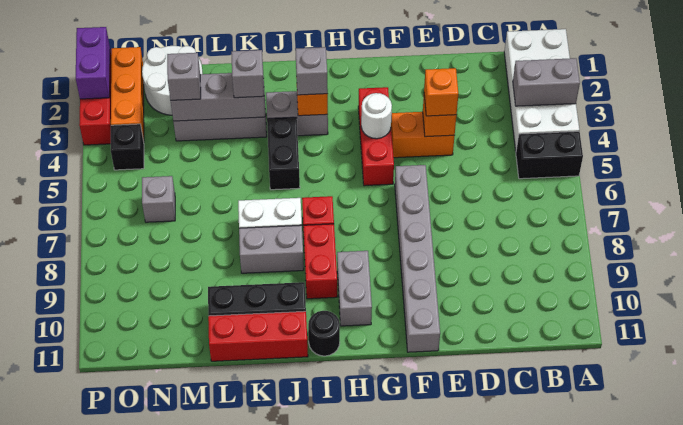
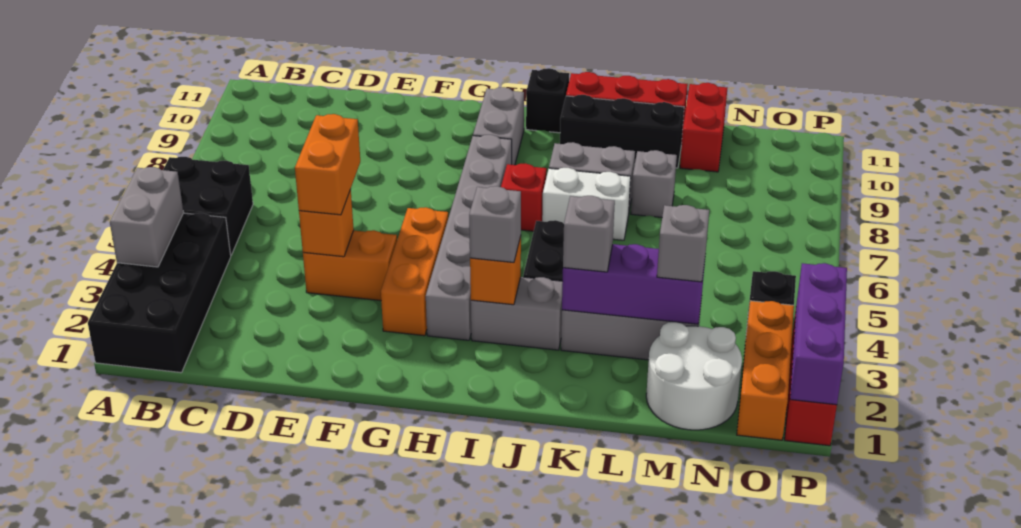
white brick A1:B4 level 1 -> black brick A1:B4 level 1
grey brick A3:B3 level 2 -> grey brick A3:A4 level 2
black brick A5:B5 level 1 -> black brick A5:B6 level 1
orange brick E4 level 3 -> orange brick E4:E5 level 3
grey brick F6:F11 level 1 -> grey brick H3:H8 level 1
red brick G3:G5 level 1 -> orange brick G3:G5 level 1
white round brick G4 level 2 -> none
red brick I8:I9 level 1 -> red brick M10:M11 level 1
black round brick I11 level 1 -> black brick I11 level 1
grey brick K3:M3 level 2 -> purple brick K3:M3 level 2
grey brick N6 level 1 -> grey brick L8 level 1
purple brick P1:P2 level 2 -> purple brick P1:P3 level 2

